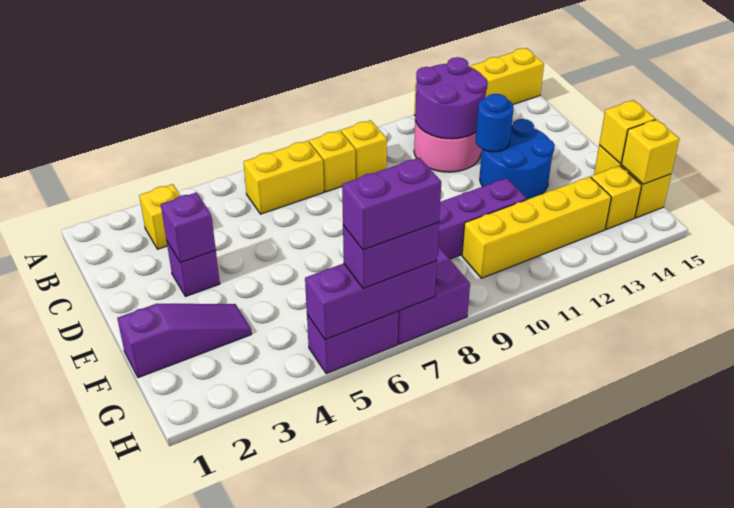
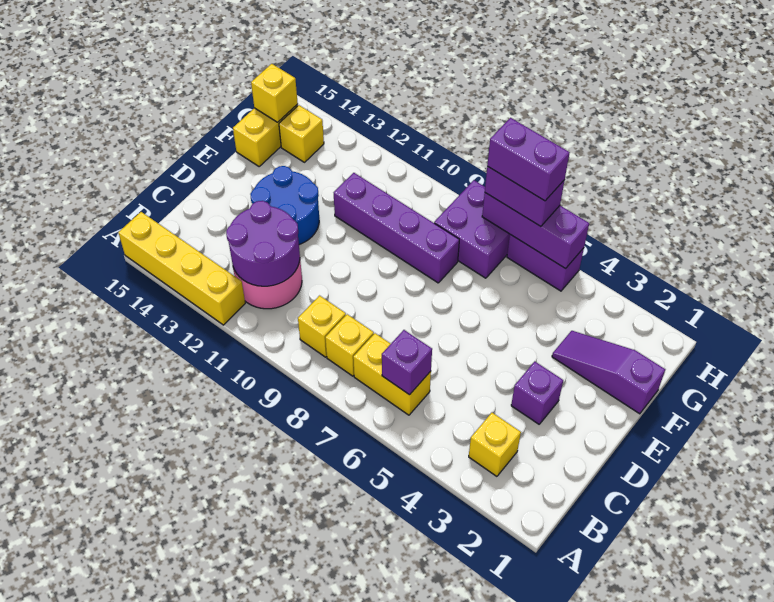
purple brick D3 level 2 -> purple brick B6 level 2
blue round brick D12 level 2 -> none
yellow brick F15 level 2 -> none
yellow brick G10:G13 level 1 -> none

